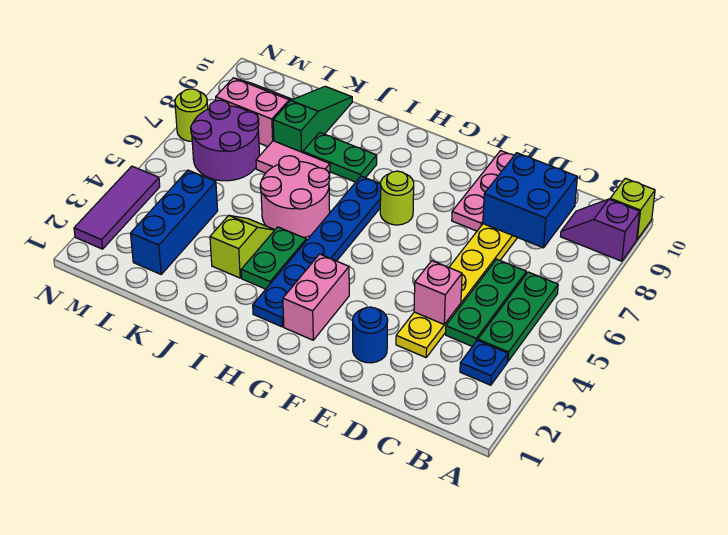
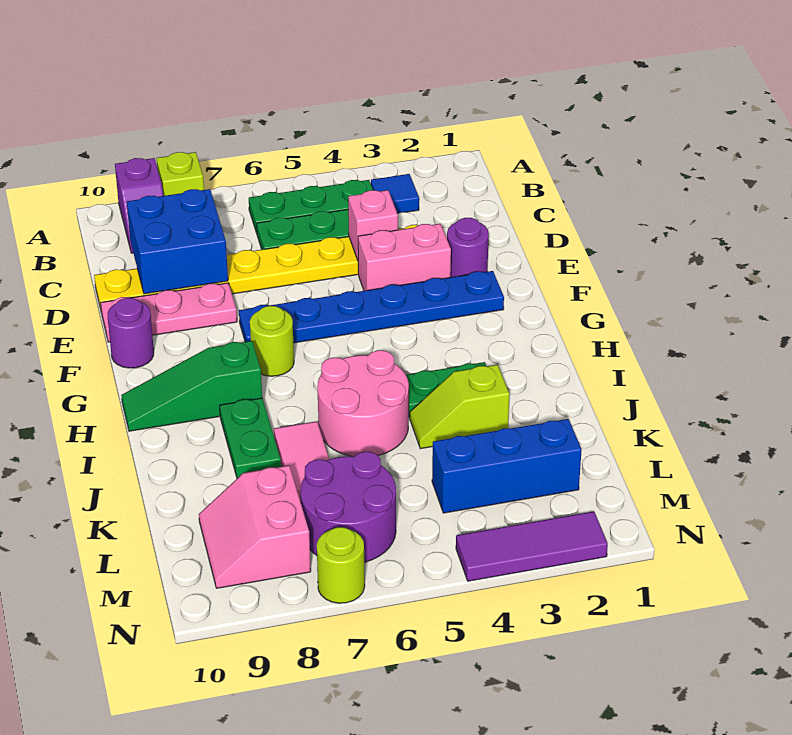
lime brick A10 level 1 -> lime brick A8 level 1
blue plate B3 level 1 -> blue tile B3 level 1
blue round brick E2 level 1 -> purple round brick E2 level 1
none -> purple round brick F10 level 1
pink brick G2:G3 level 1 -> pink brick E3:E4 level 1
blue plate H2:H7 level 1 -> blue plate F2:F7 level 1
green slope K8:K10 level 1 top 8 -> green slope H8:H10 level 1 top 8

